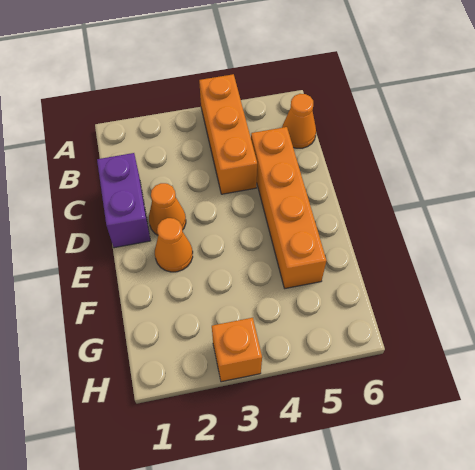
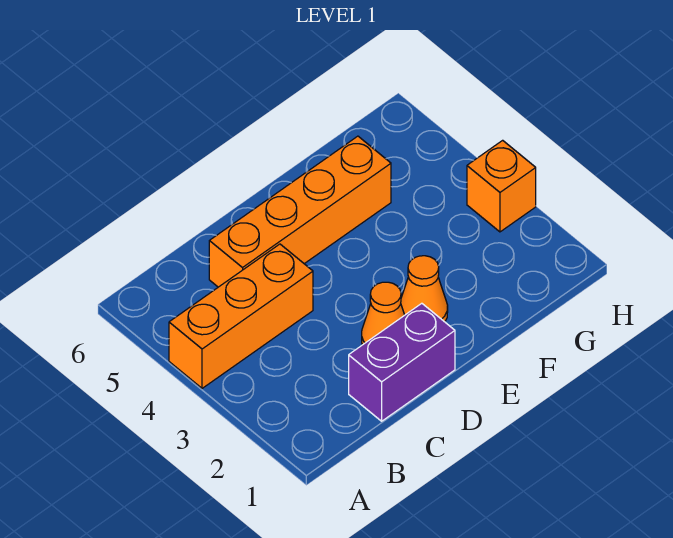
orange cone B6 level 1 -> none

